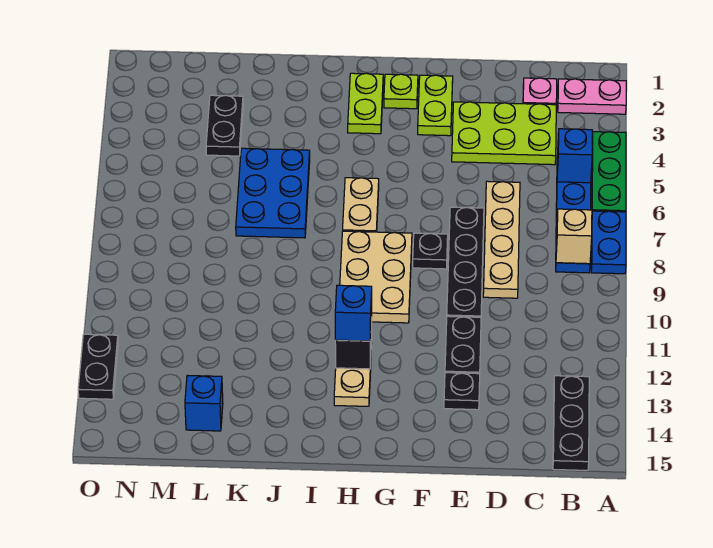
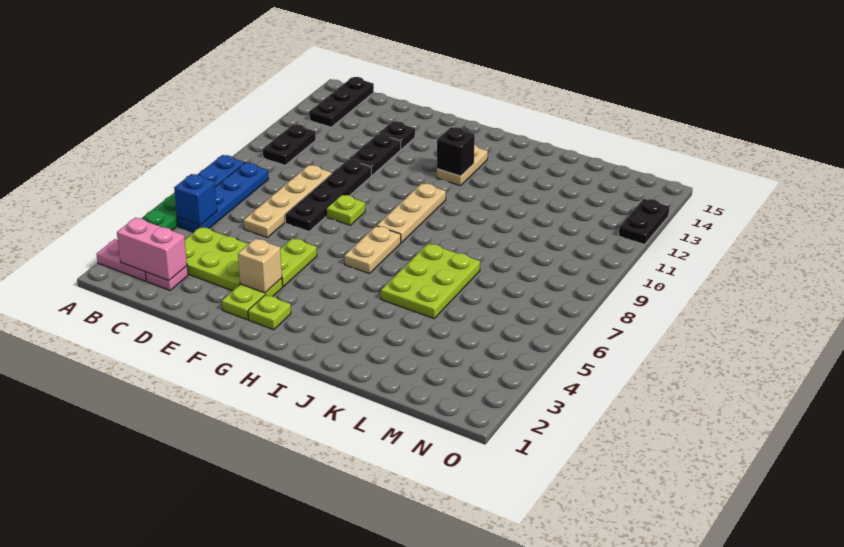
none -> pink brick B2:C2 level 2
tan brick B8 level 2 -> tan brick F3 level 2
black plate F8 level 1 -> lime plate F8 level 1
tan plate G8:H10 level 1 -> tan plate H8:H10 level 1
lime plate H2:H3 level 1 -> lime plate F4:F5 level 1
blue brick H12 level 3 -> none
blue plate J5:K7 level 1 -> lime plate J5:K7 level 1
black plate L3:L4 level 1 -> black plate B10:B11 level 1
blue brick L14 level 1 -> none

